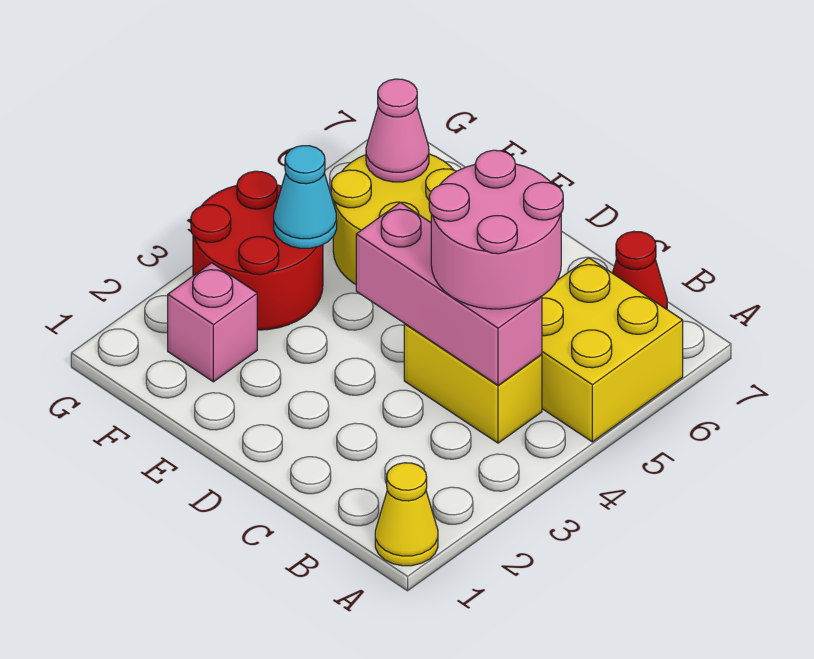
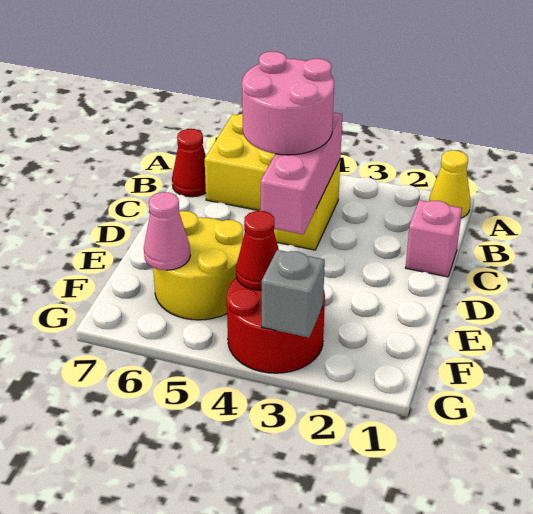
pink brick F2 level 1 -> pink brick C1 level 1
cyan cone F4 level 2 -> red cone F4 level 2
none -> grey brick G3 level 2

